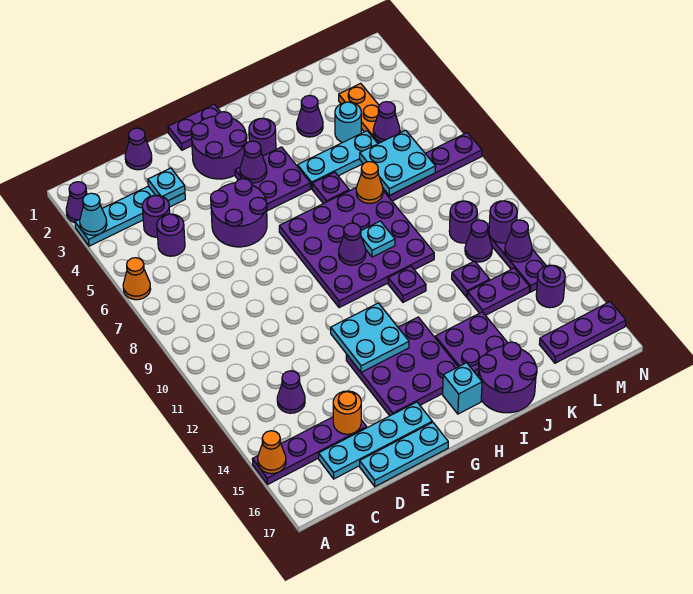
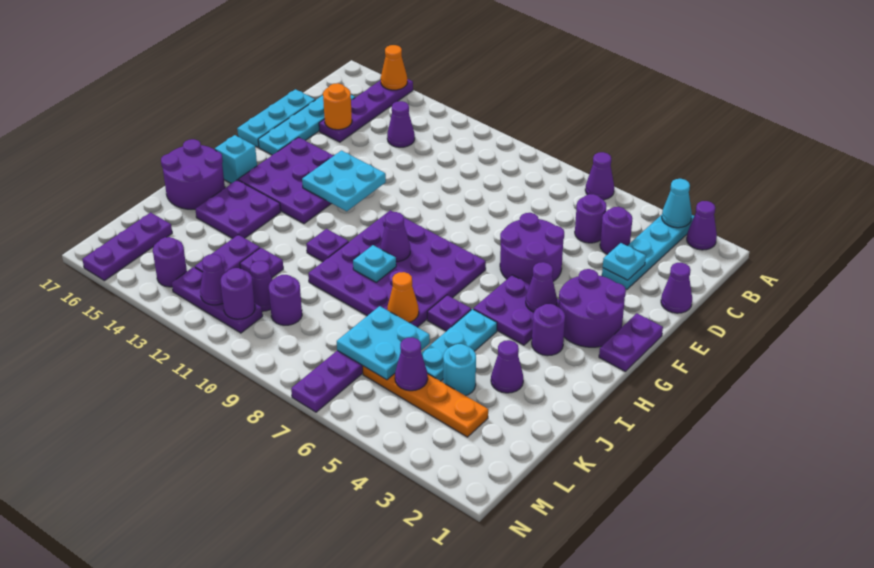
orange cone A6 level 1 -> purple cone A6 level 1

